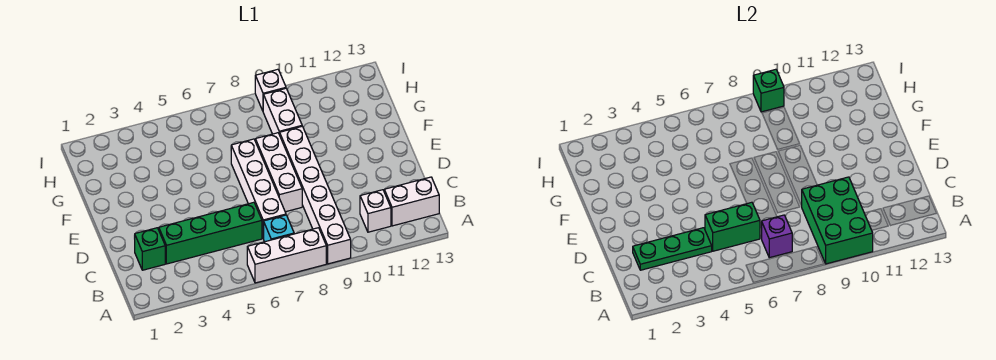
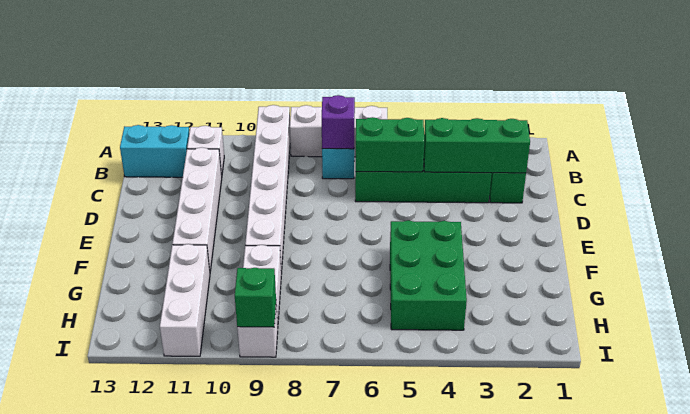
green brick A9:C10 level 2 -> green brick F4:H5 level 1
white brick B12:B13 level 1 -> cyan brick B12:B13 level 1
green plate C2:C4 level 2 -> green brick C2:C4 level 2
white brick C7:F7 level 1 -> white brick C11:F11 level 1
white brick D8:F8 level 1 -> white brick G11:I11 level 1

